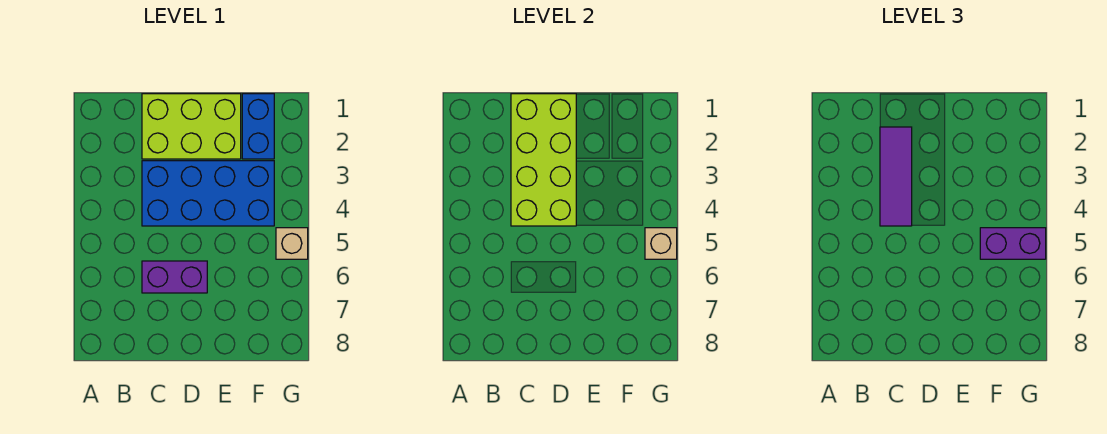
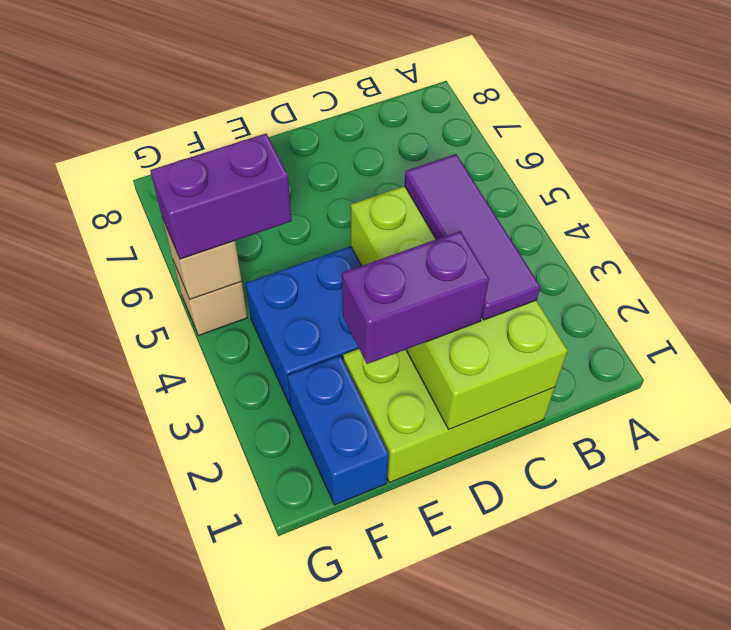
purple brick C6:D6 level 1 -> purple brick D2:E2 level 3

